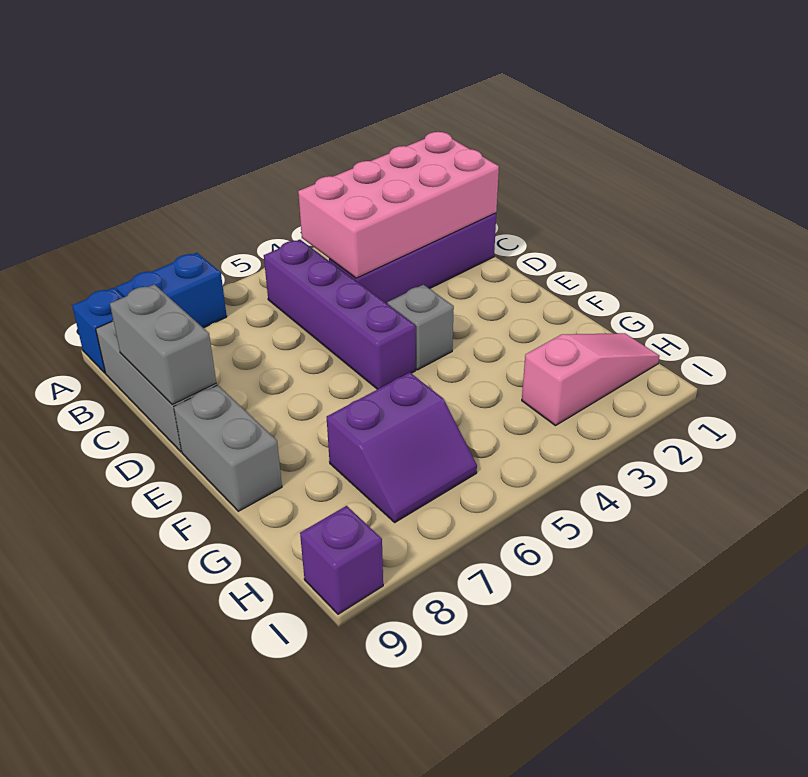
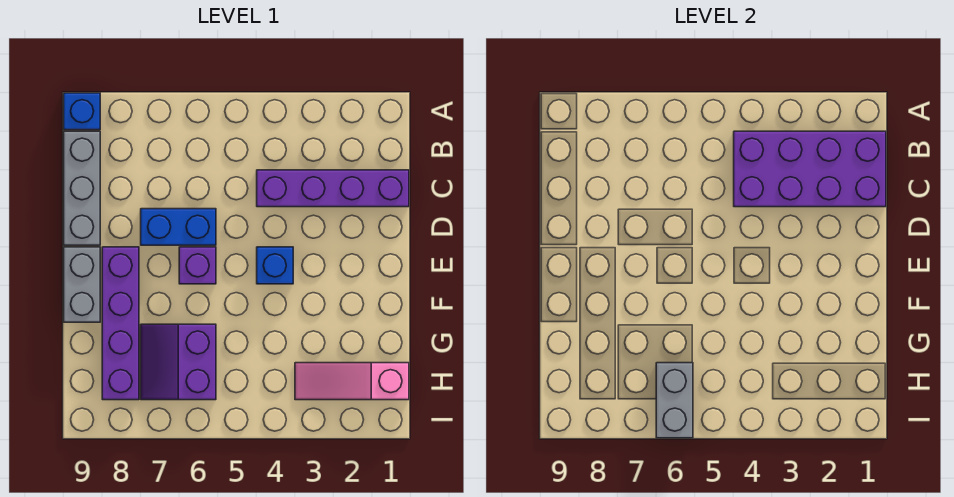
blue brick A7:A8 level 1 -> blue brick D6:D7 level 1
pink brick B1:C4 level 2 -> purple brick B1:C4 level 2
purple brick B5:E5 level 1 -> purple brick E8:H8 level 1
grey brick C9:D9 level 2 -> grey brick H6:I6 level 2
grey brick E4 level 1 -> blue brick E4 level 1
purple slope G6:H7 level 1 top G -> purple slope G6:H7 level 1 top 6
pink slope H1:H3 level 1 top 3 -> pink slope H1:H3 level 1 top 1
purple brick I9 level 1 -> purple brick E6 level 1

